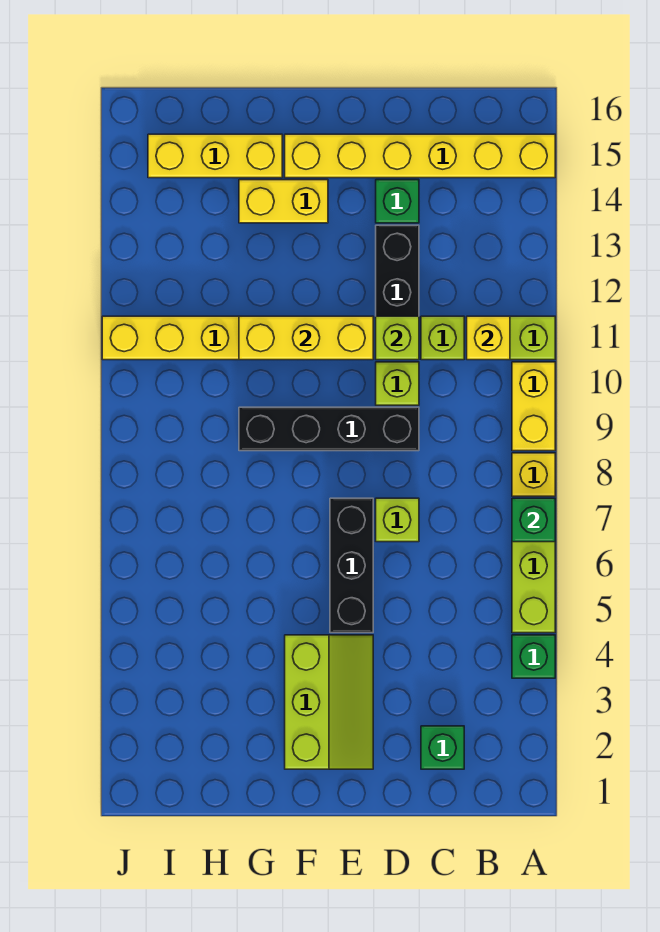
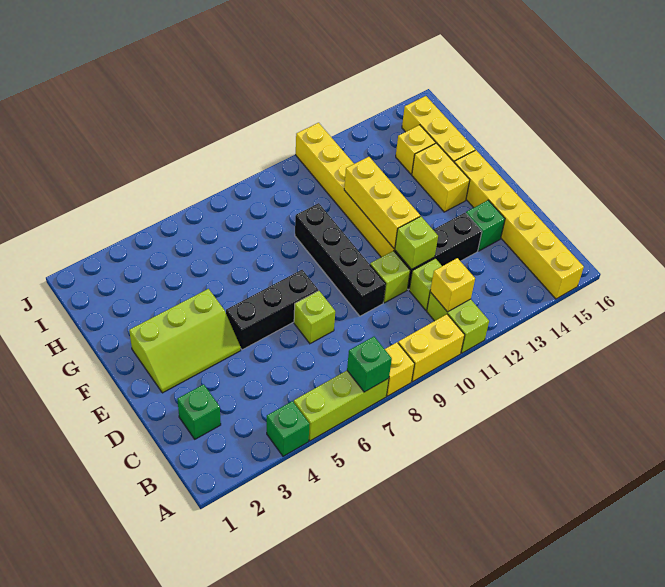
none -> yellow brick H14 level 1

